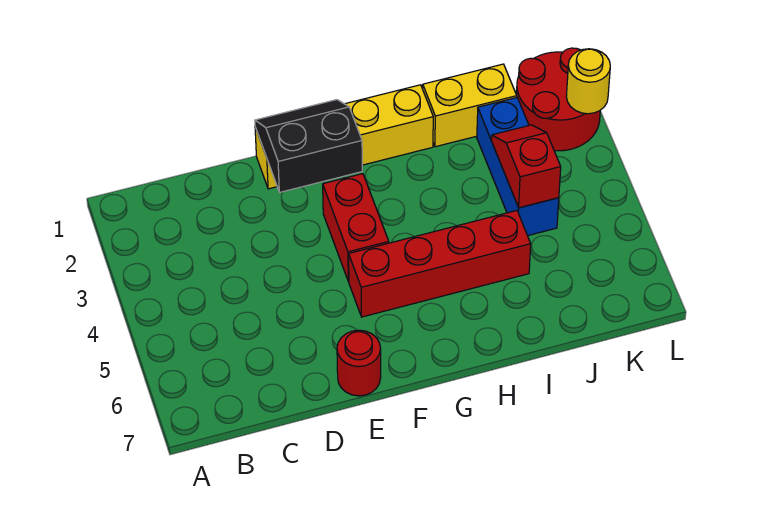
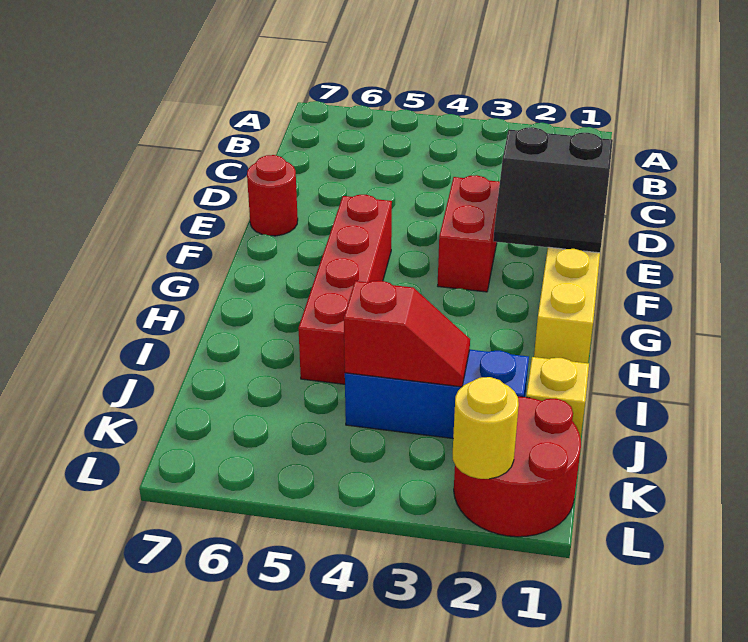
black slope E1:F2 level 2 top 2 -> black slope E1:F2 level 2 top E
red brick F3:F4 level 1 -> red brick E3:F3 level 1
yellow brick I1:J1 level 1 -> yellow brick J1 level 1

